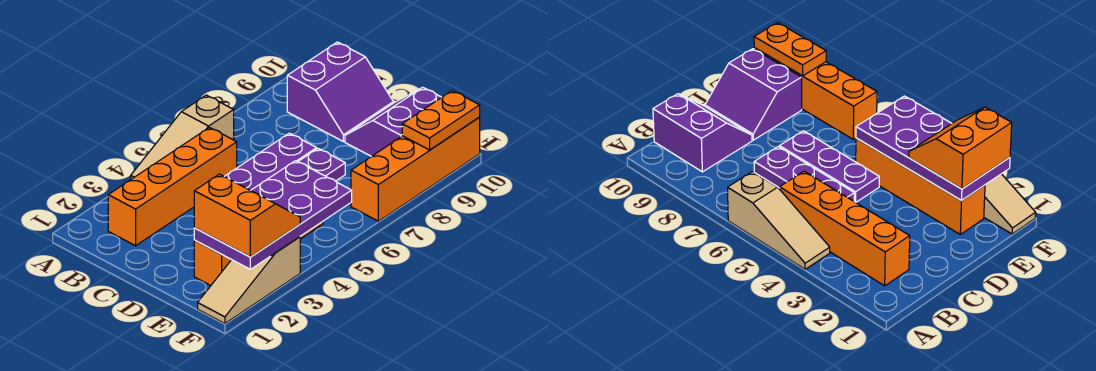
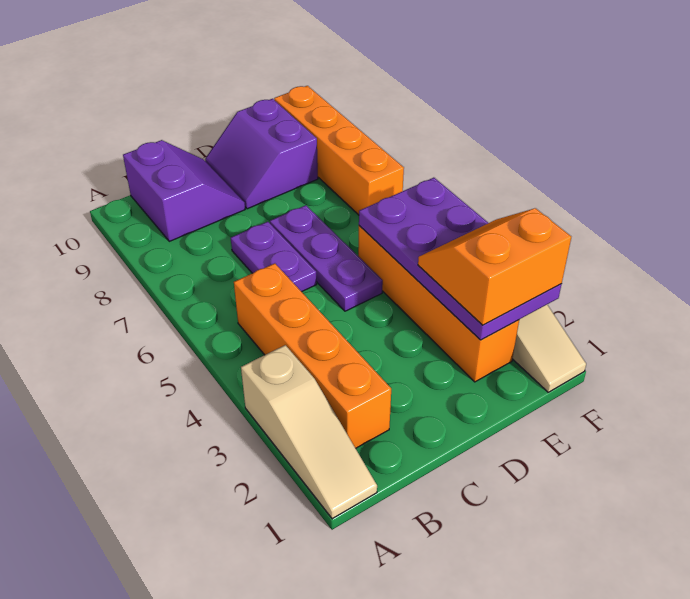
tan slope A4:A6 level 1 top 6 -> tan slope A1:A3 level 1 top 3
purple plate C5:C7 level 1 -> purple plate C6:C7 level 1
orange plate F9:F10 level 2 -> none

